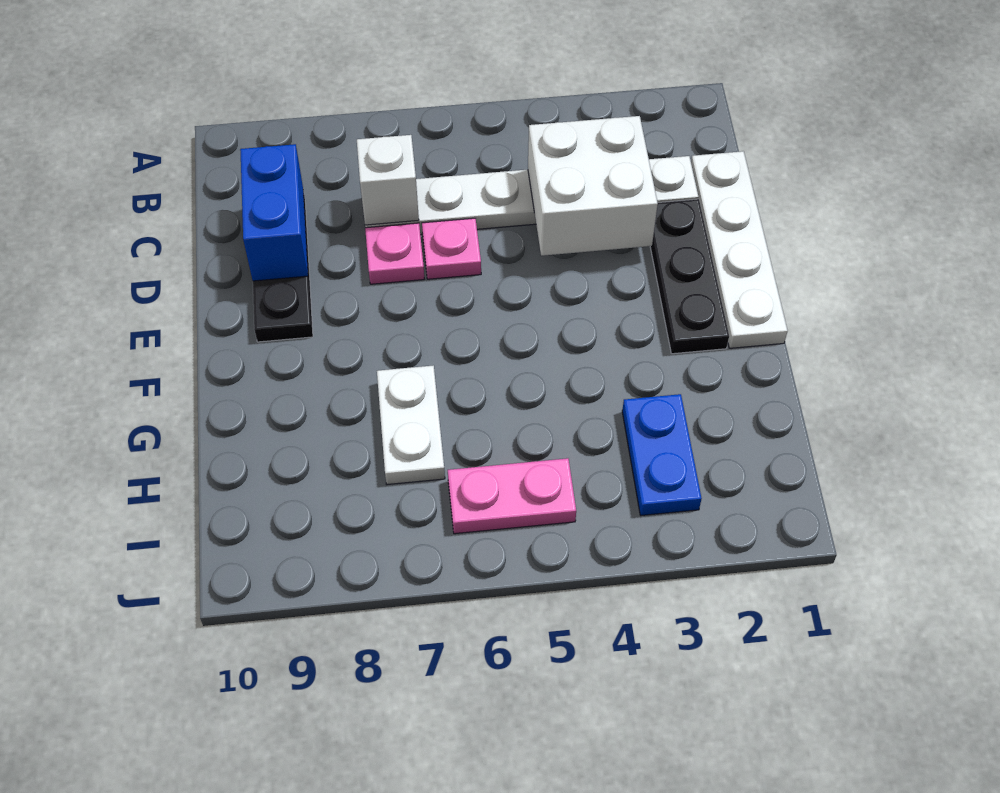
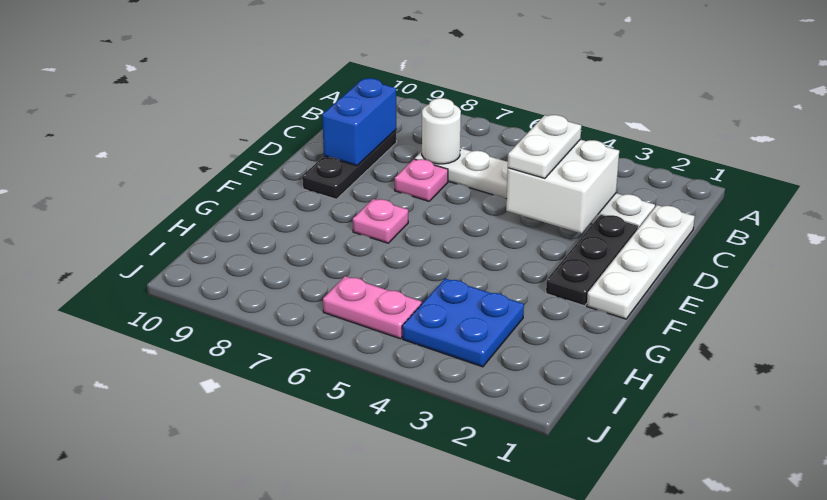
white brick C7 level 2 -> white round brick C7 level 2
pink plate D6 level 1 -> pink plate F7 level 1
white plate G7:H7 level 1 -> white plate C4:D4 level 3
blue plate H3:I3 level 1 -> blue plate H3:I4 level 1

